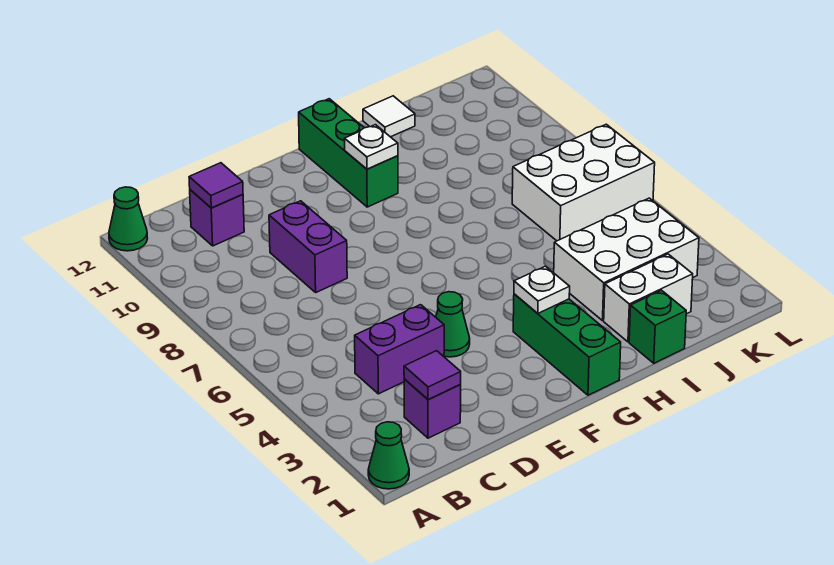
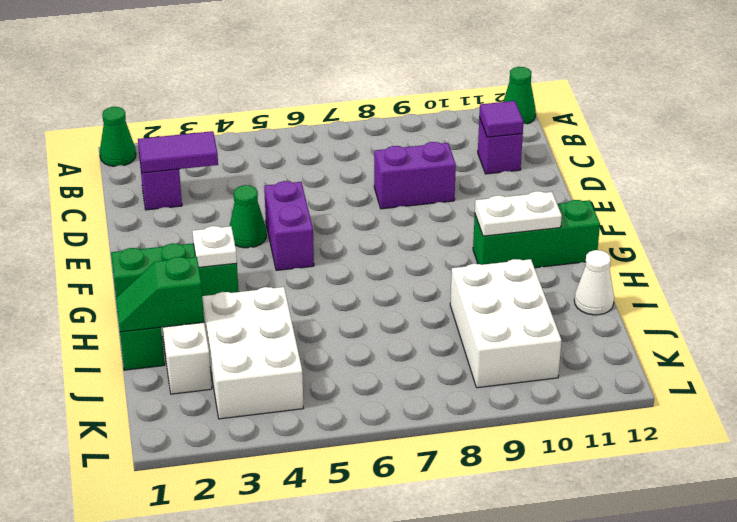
purple tile C2 level 2 -> purple tile C2:C3 level 2
purple brick C4:D4 level 1 -> purple brick E5:F5 level 1
white plate G10 level 2 -> white plate G10:G11 level 2
none -> green slope I1:I2 level 2 top 2
white tile I12 level 1 -> white cone I12 level 1
white brick J6:L7 level 1 -> white brick I9:K10 level 1

